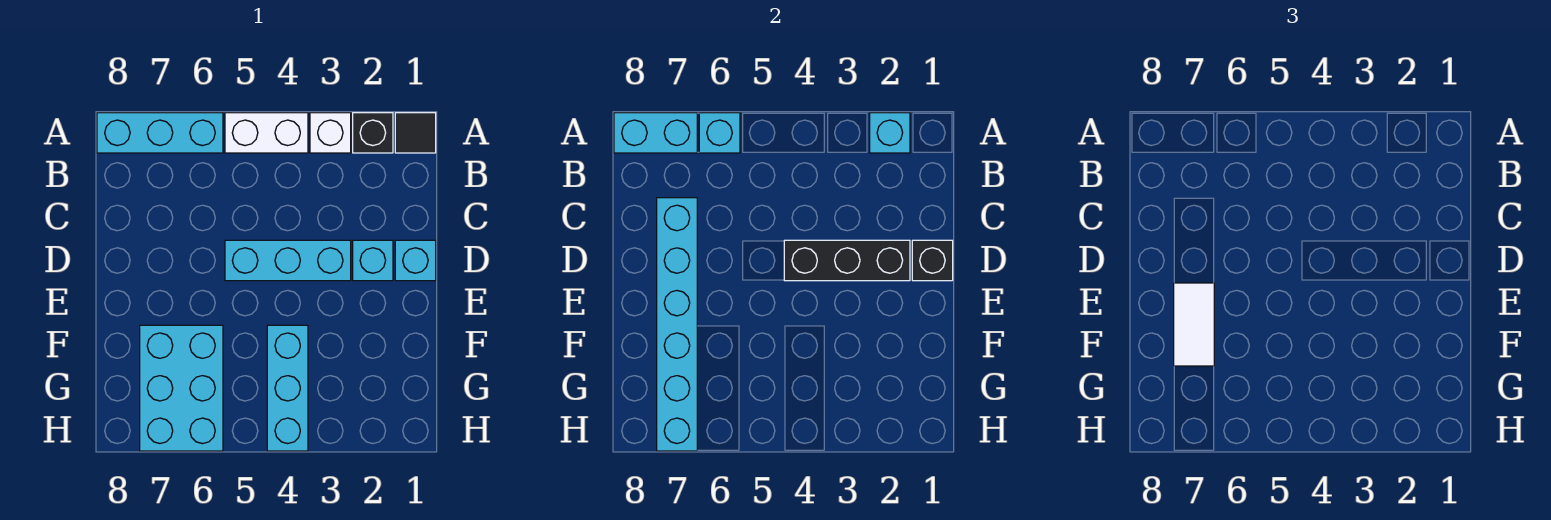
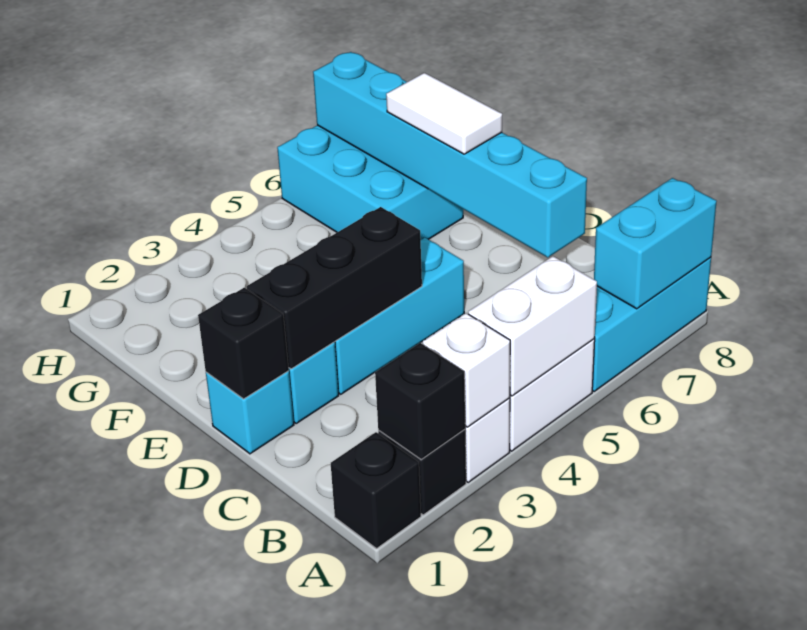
black tile A1 level 1 -> black brick A1 level 1
cyan brick A2 level 2 -> black brick A2 level 2
none -> white brick A3 level 2
none -> white brick A4:A5 level 2
cyan brick A6 level 2 -> none
cyan brick F4:H4 level 1 -> none

